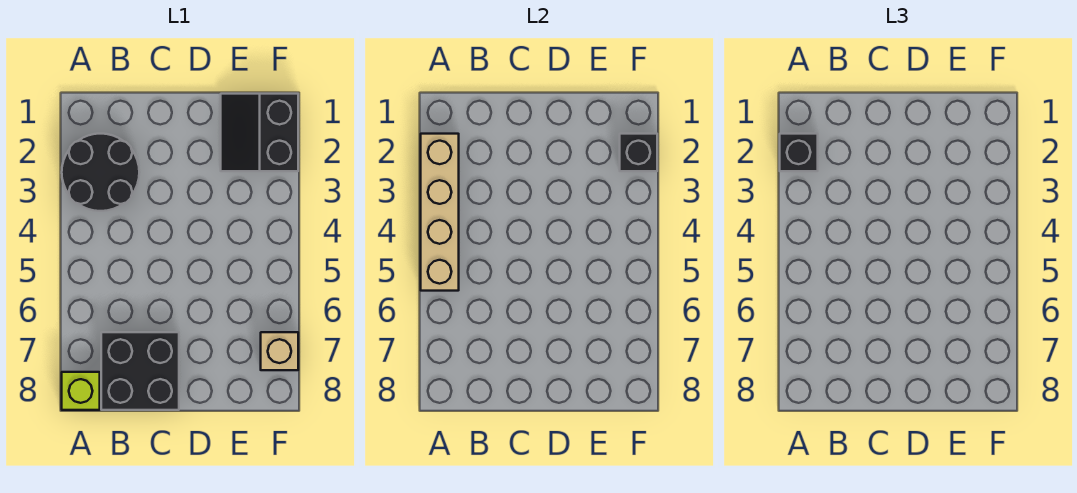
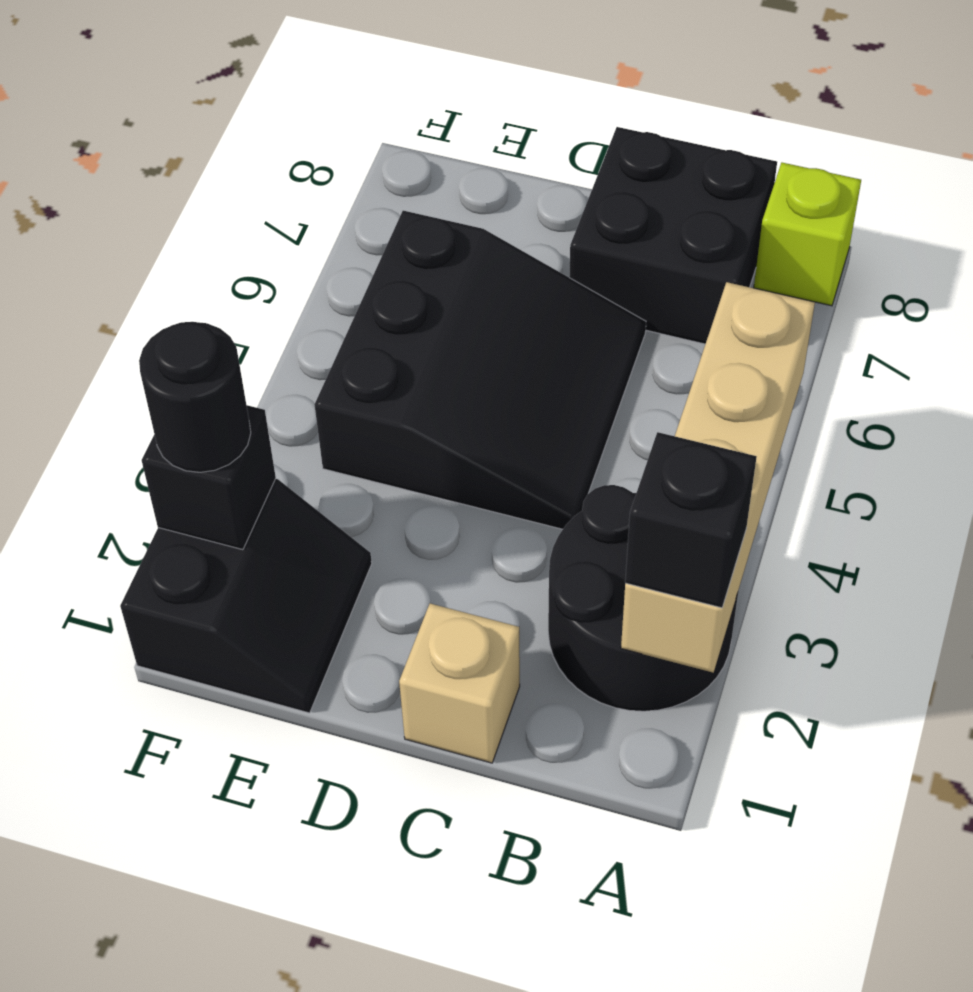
none -> black slope C4:E6 level 1 top E
none -> black round brick F2 level 3
tan brick F7 level 1 -> tan brick C1 level 1

